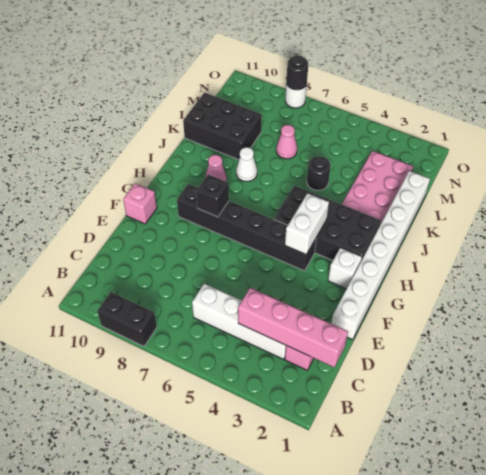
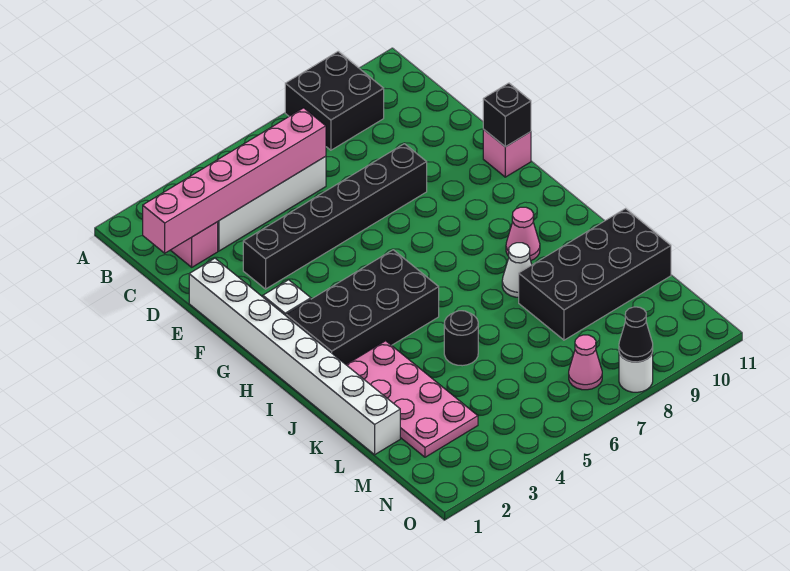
black brick A8:A9 level 1 -> black brick A8:B9 level 1
pink brick C1:C4 level 2 -> pink brick C1:C6 level 2
black brick G4:G9 level 1 -> black brick E3:E8 level 1
white brick G4:H4 level 2 -> none
black brick G8 level 2 -> black brick F11 level 2
black brick K9:L11 level 1 -> black brick K8:L11 level 1
pink cone L7 level 1 -> pink cone N7 level 1
black round brick O8 level 2 -> black cone O8 level 2

